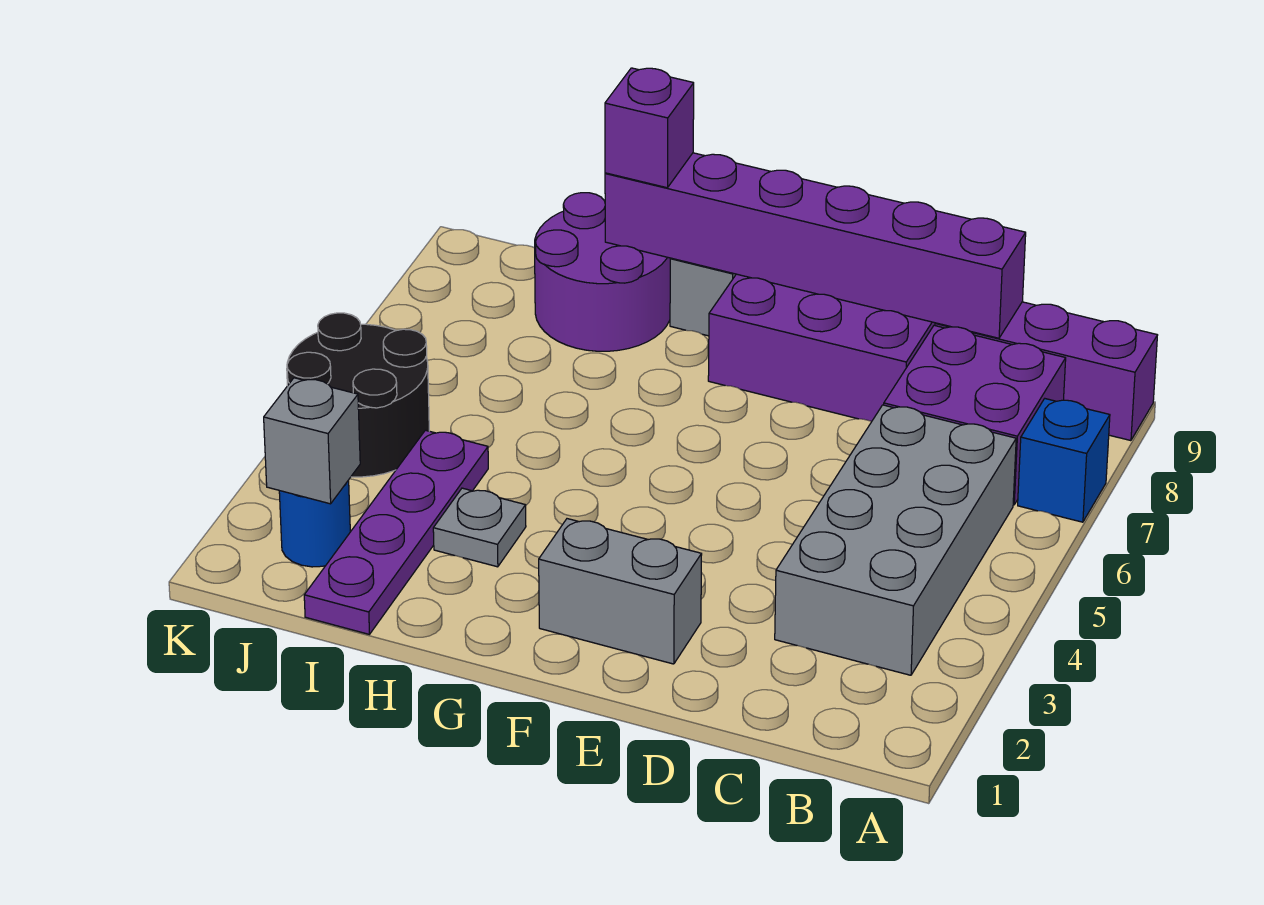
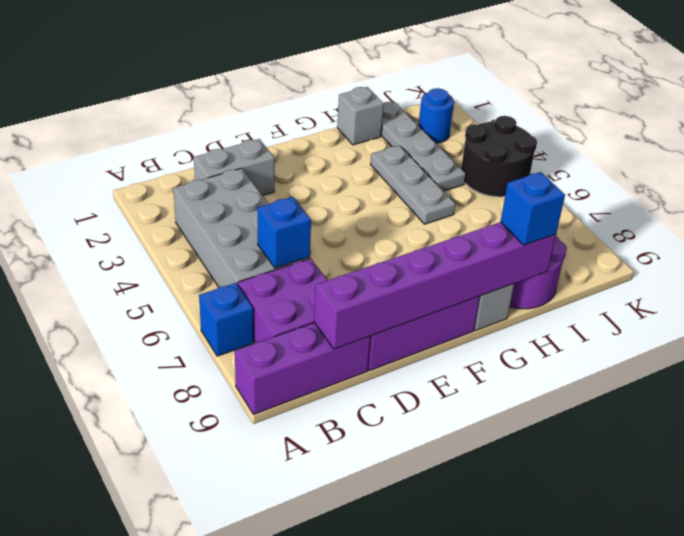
none -> blue brick C6 level 2
grey brick E2:F2 level 1 -> grey brick C2:D2 level 1
grey plate H3 level 1 -> grey plate H3:H5 level 1
purple brick H9 level 3 -> blue brick H9 level 3
purple plate I1:I4 level 1 -> grey plate I1:I4 level 1
grey brick J2 level 2 -> grey brick H1 level 1

